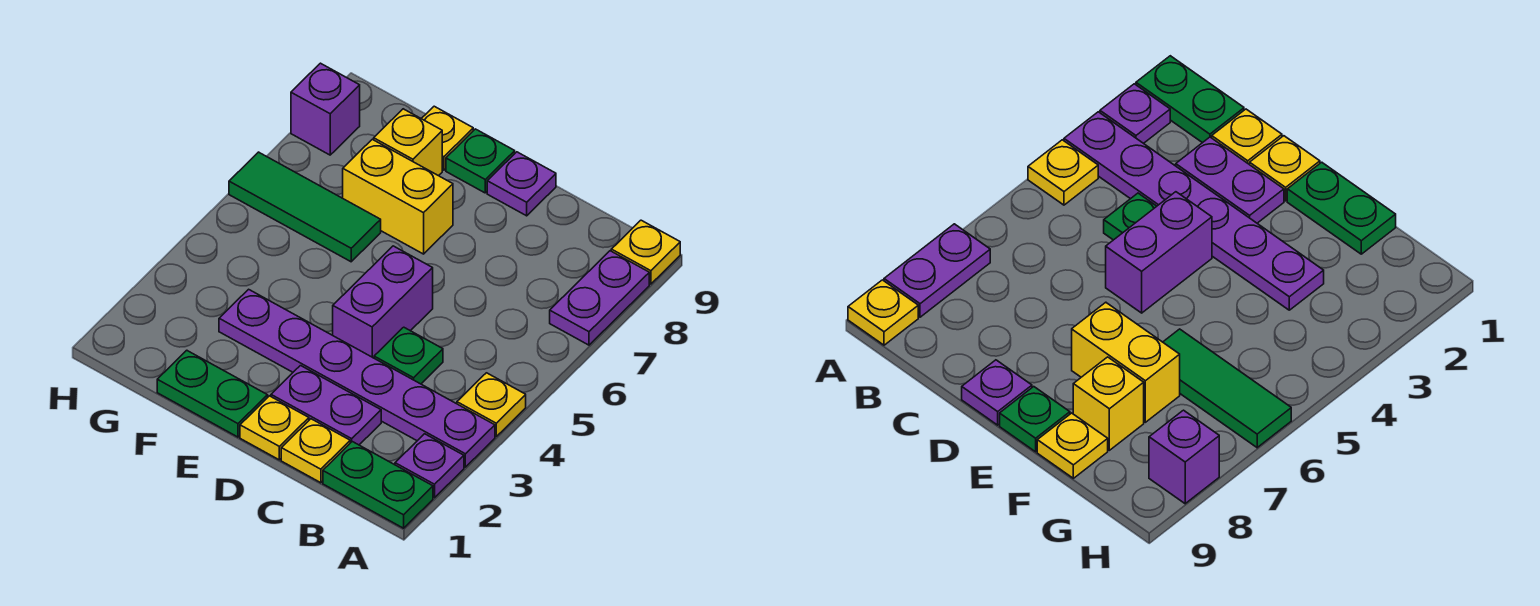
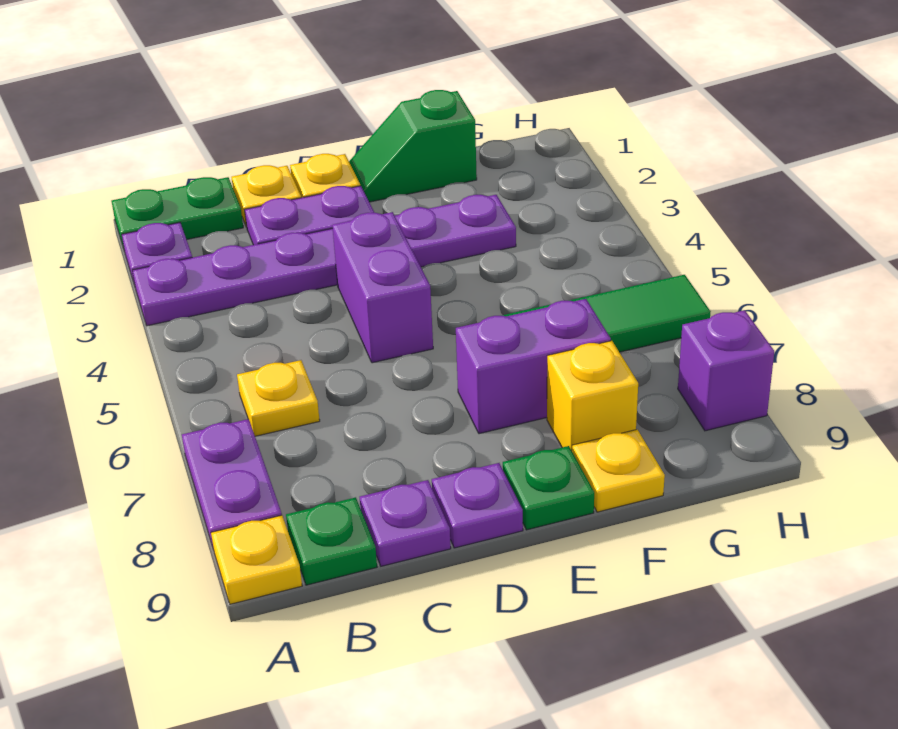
yellow plate A4 level 1 -> yellow plate B6 level 1
green plate C4 level 1 -> green plate B9 level 1
none -> purple plate C9 level 1
green plate E1:F1 level 1 -> green slope E1:F1 level 1 top F
yellow brick E7:F7 level 1 -> purple brick E7:F7 level 1

